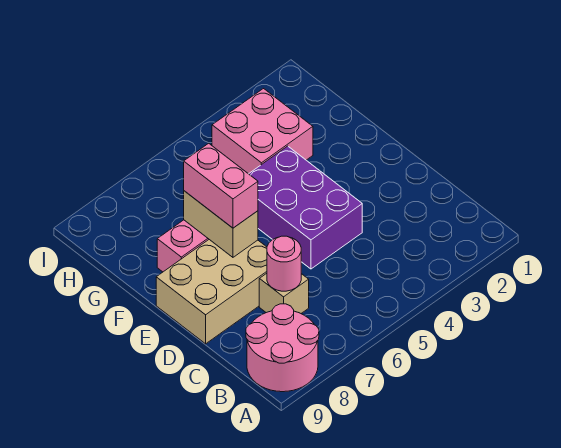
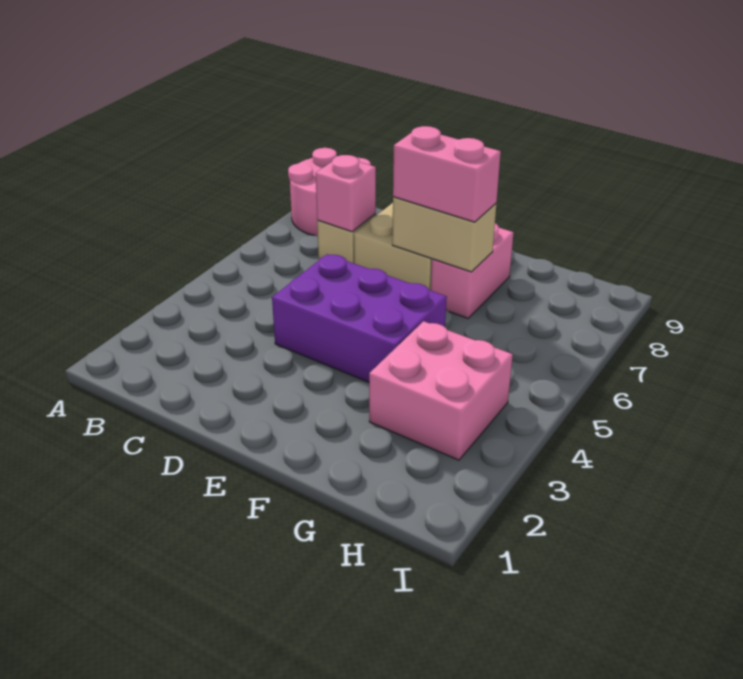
pink round brick C7 level 2 -> pink brick C7 level 2

